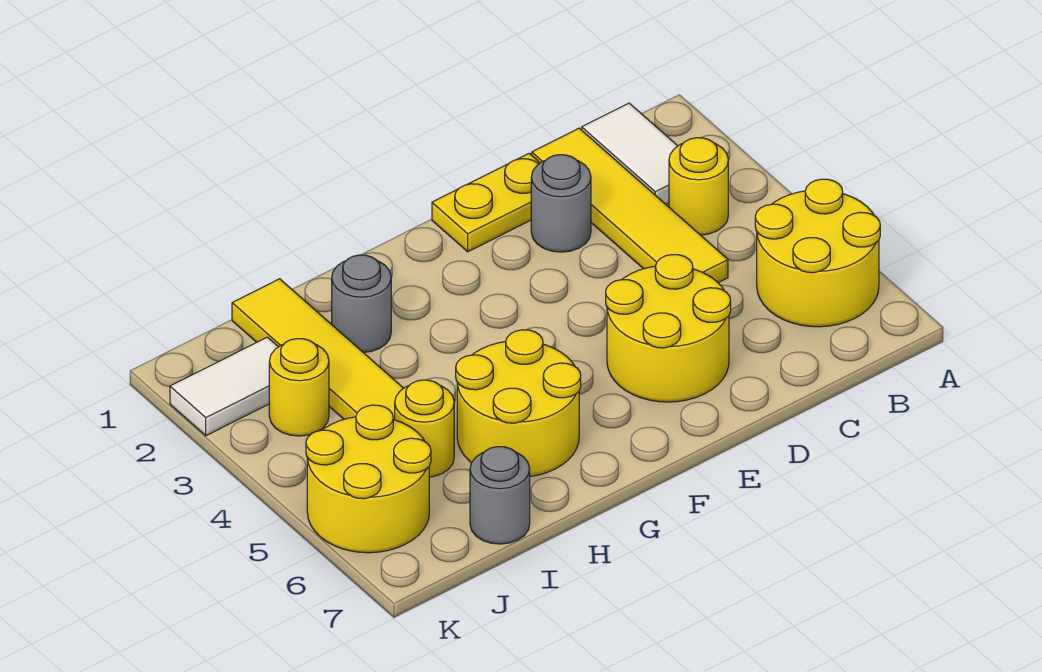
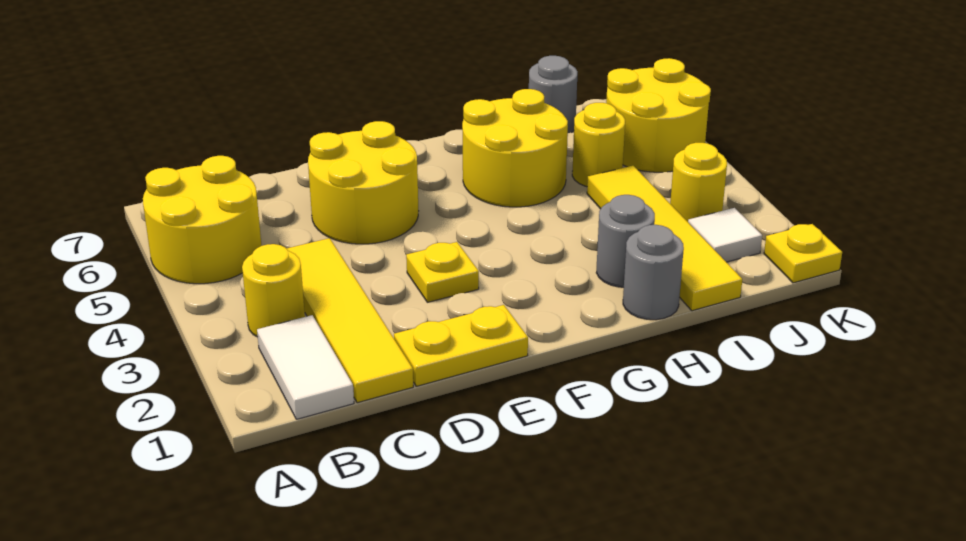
grey round brick D2 level 1 -> grey round brick H1 level 1
none -> yellow plate E3 level 1
white tile J2:K2 level 1 -> white tile J2 level 1
none -> yellow plate K1 level 1

